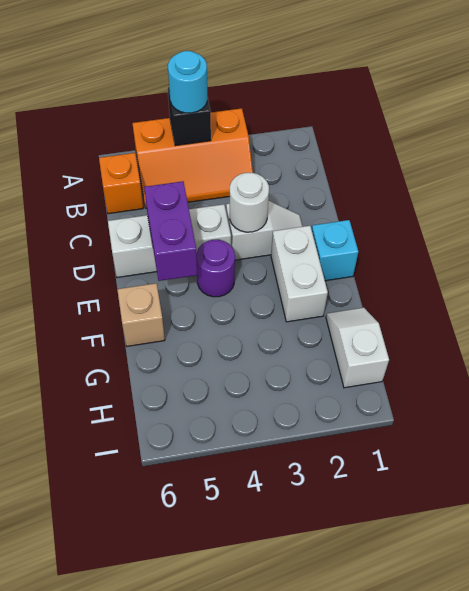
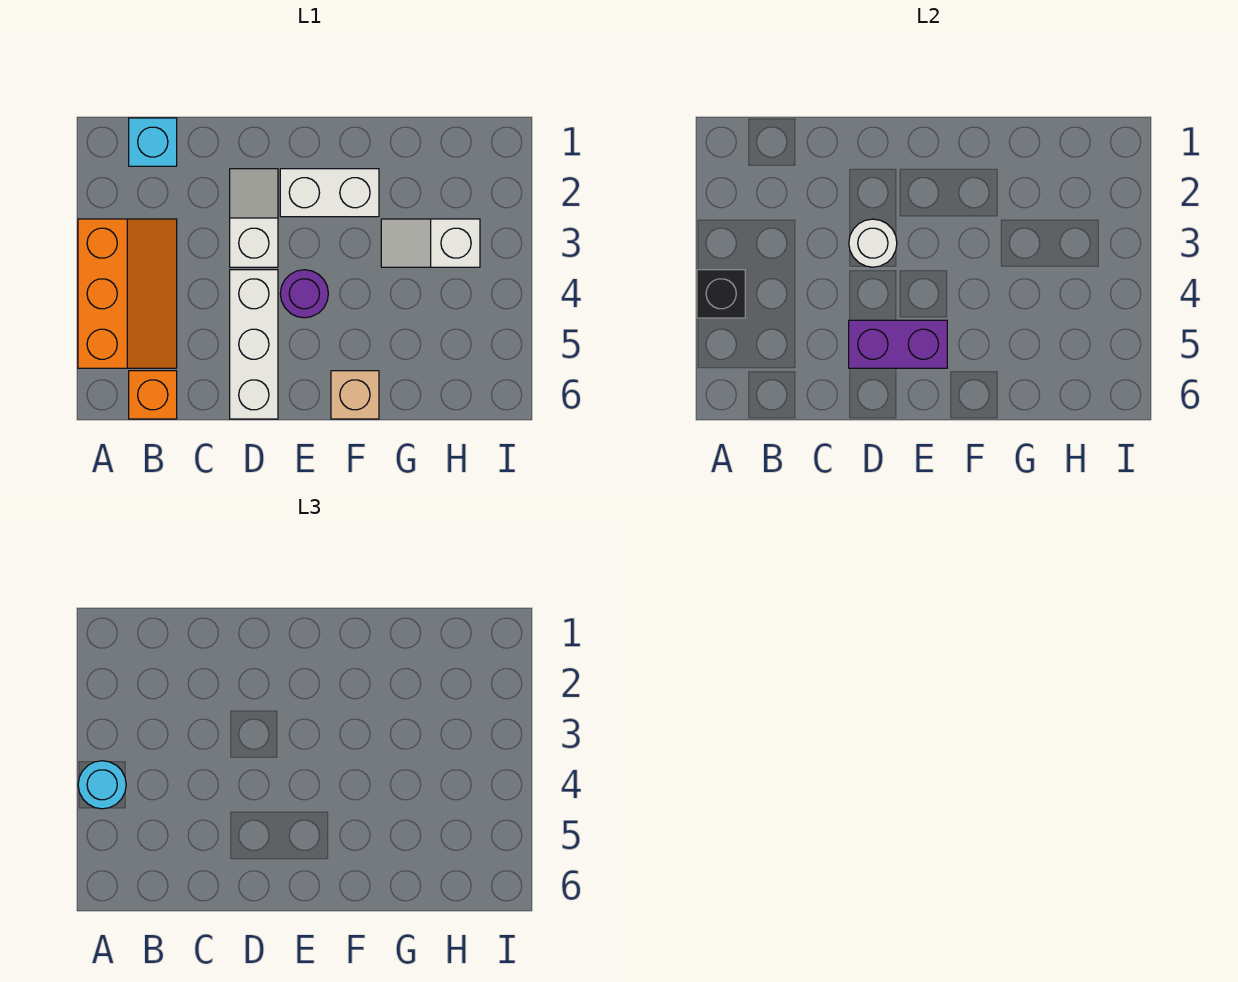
cyan brick E1 level 1 -> cyan brick B1 level 1
white slope G1:H1 level 1 top H -> white slope G3:H3 level 1 top H

